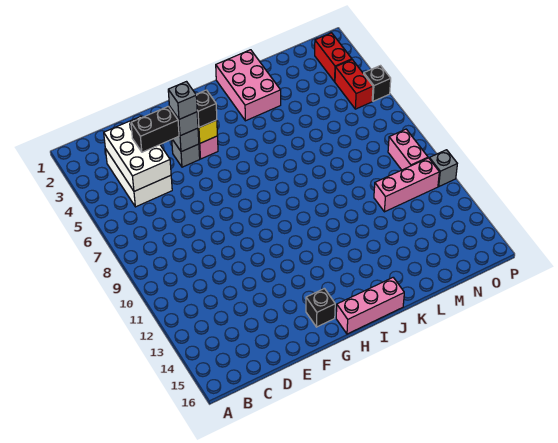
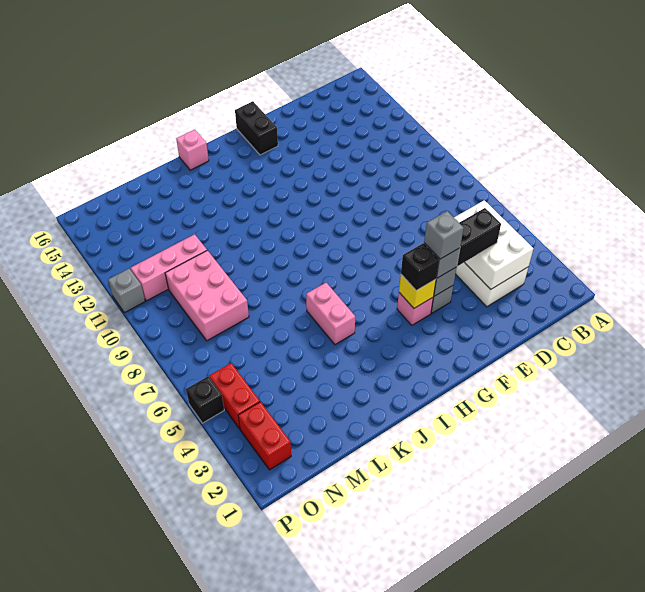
black brick G15 level 1 -> black brick G15:G16 level 1
pink brick H16:J16 level 1 -> pink brick J16 level 1
pink brick J1:K3 level 1 -> pink brick M8:N10 level 1
pink brick O9:O10 level 1 -> pink brick J5:J6 level 1

